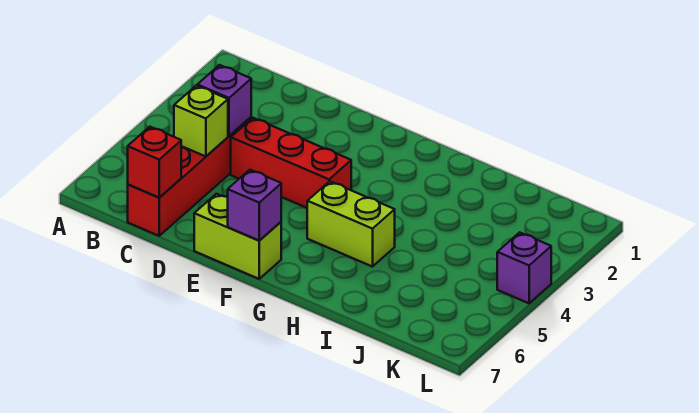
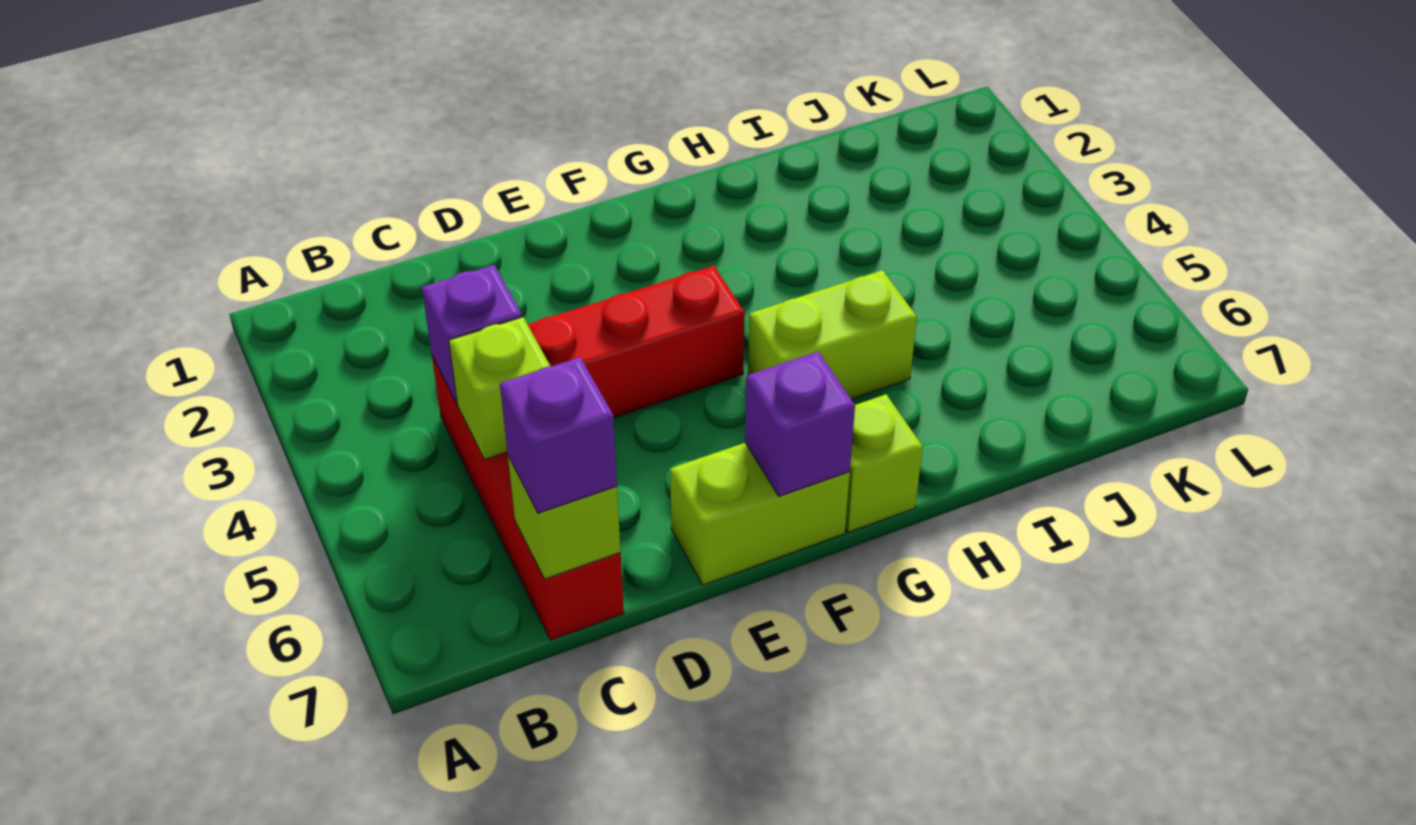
red brick C7 level 2 -> lime brick C7 level 2
none -> lime brick G7 level 1
purple brick L4 level 1 -> purple brick C7 level 3

